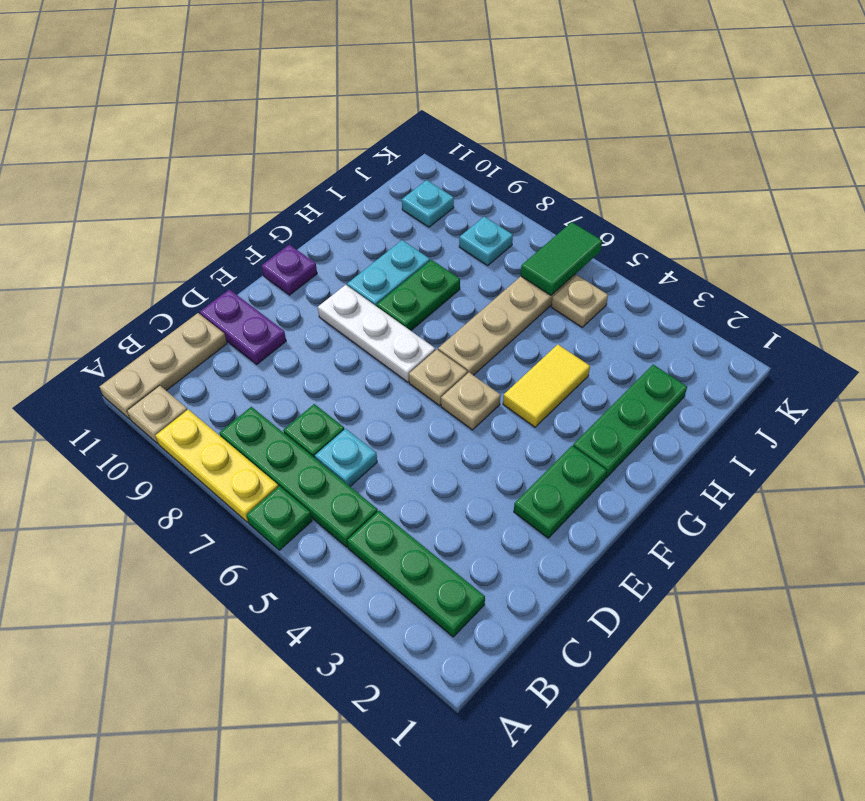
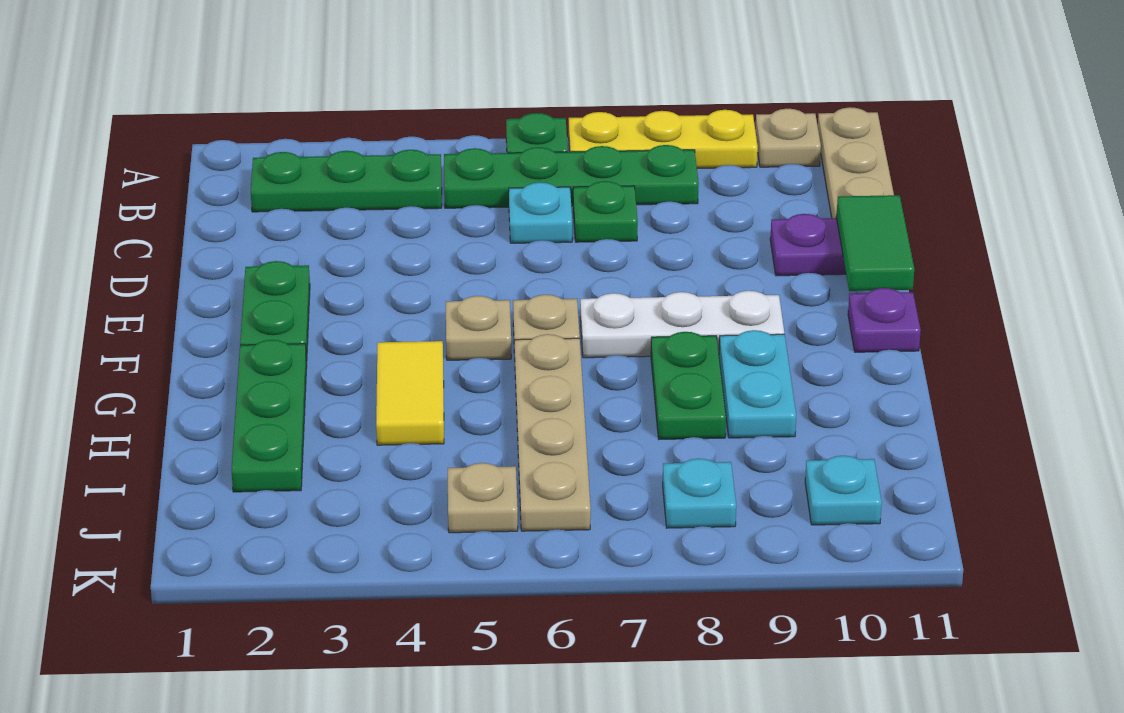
green tile J6:K6 level 2 -> green tile D11:E11 level 2

